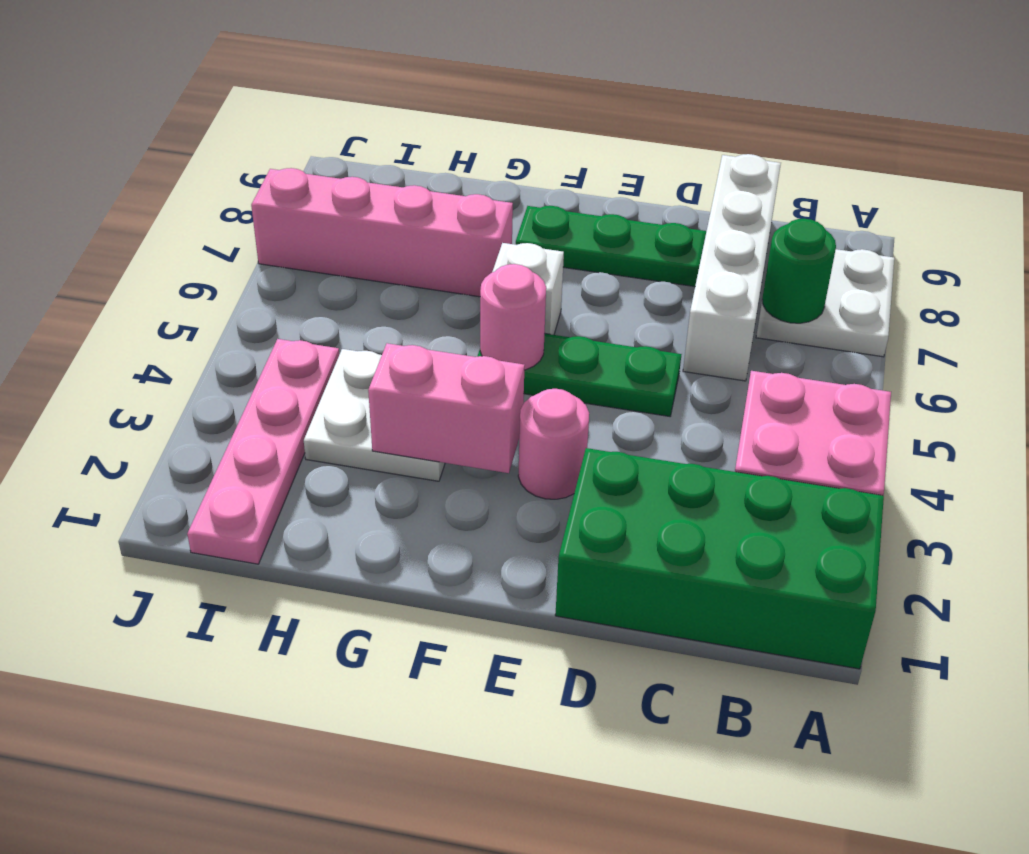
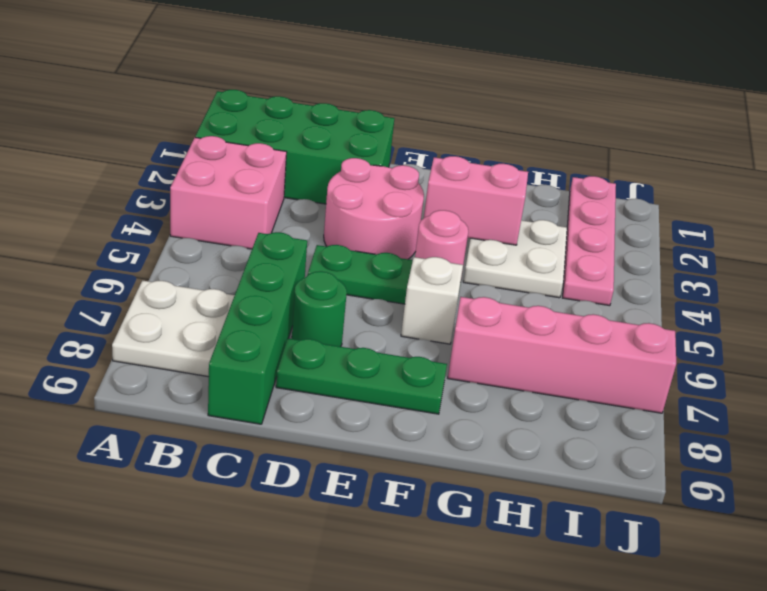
green round brick B7 level 2 -> green round brick D7 level 1
white brick C6:C9 level 1 -> green brick C6:C9 level 1
pink round brick E3 level 1 -> pink round brick D3:E4 level 1

